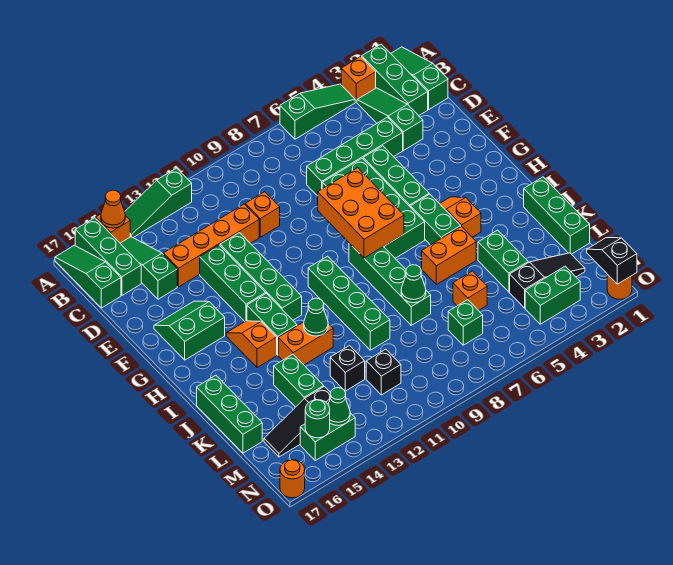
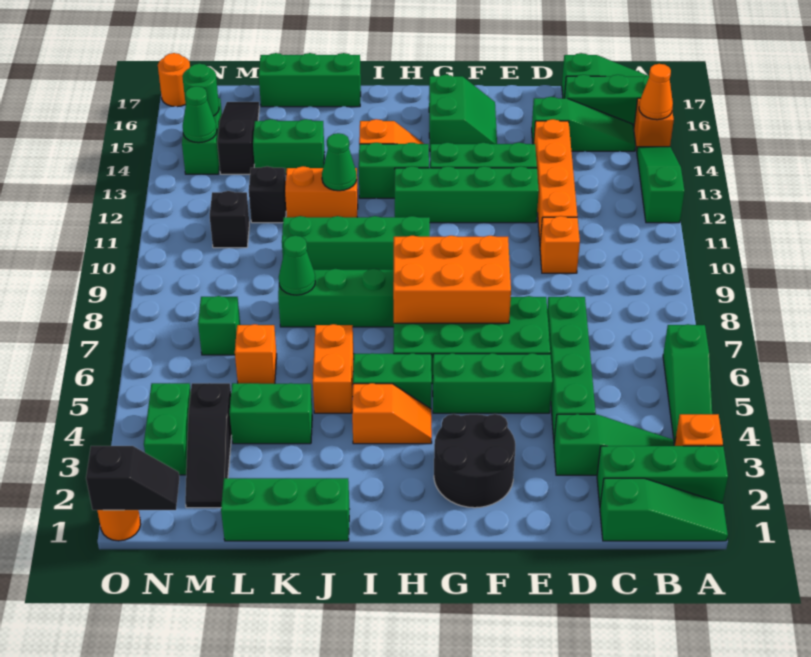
none -> black round brick F2:G3 level 1
orange brick J12:J13 level 1 -> orange brick J12:K12 level 1

